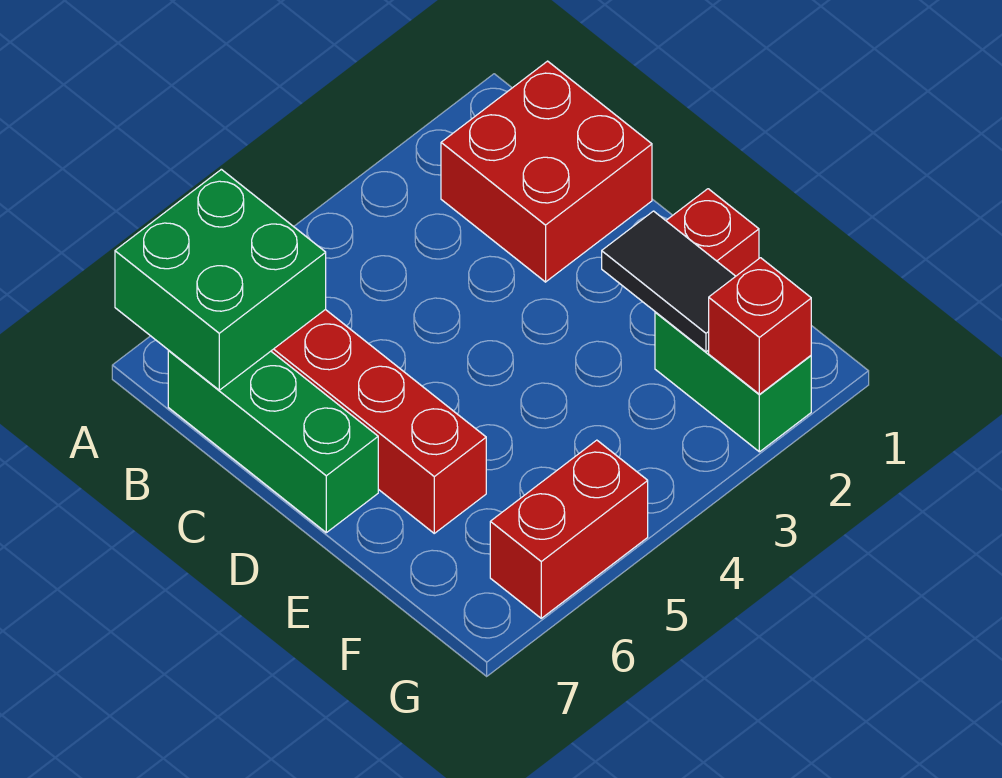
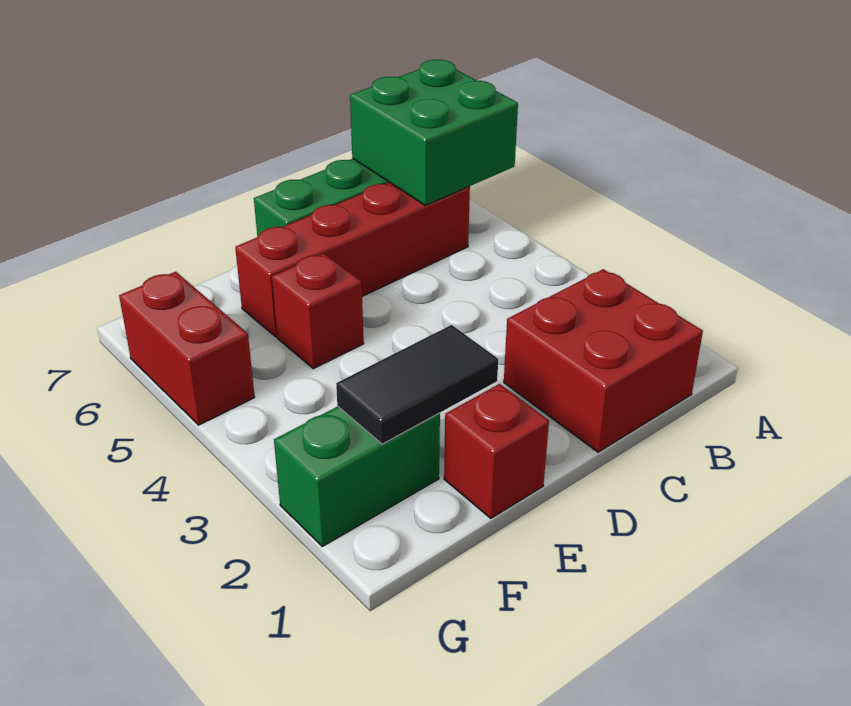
red brick G2 level 2 -> red brick E5 level 1

